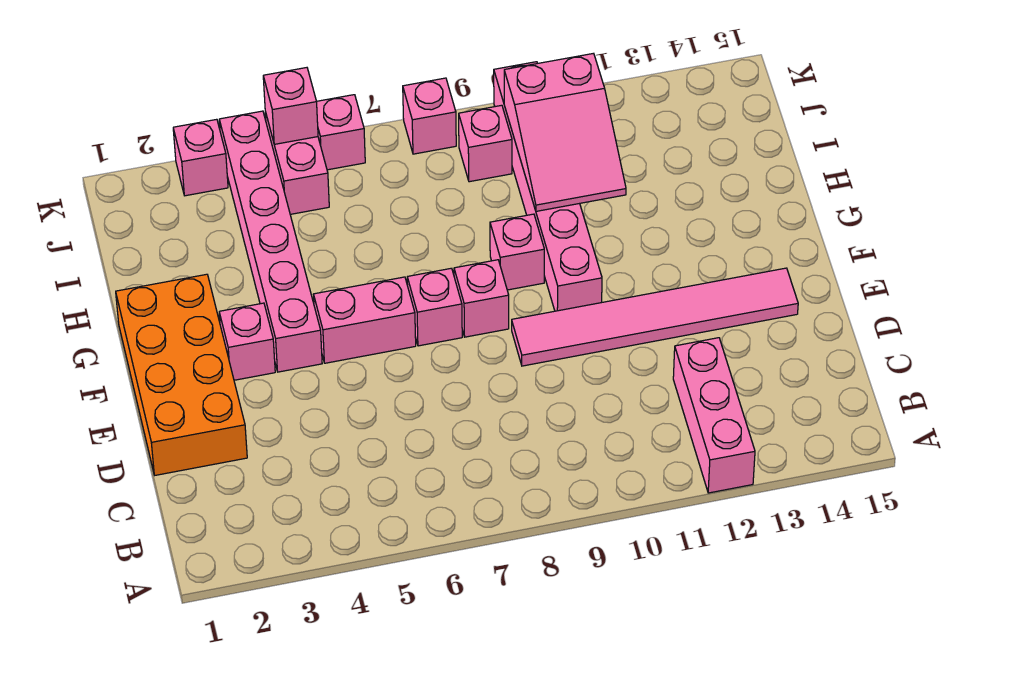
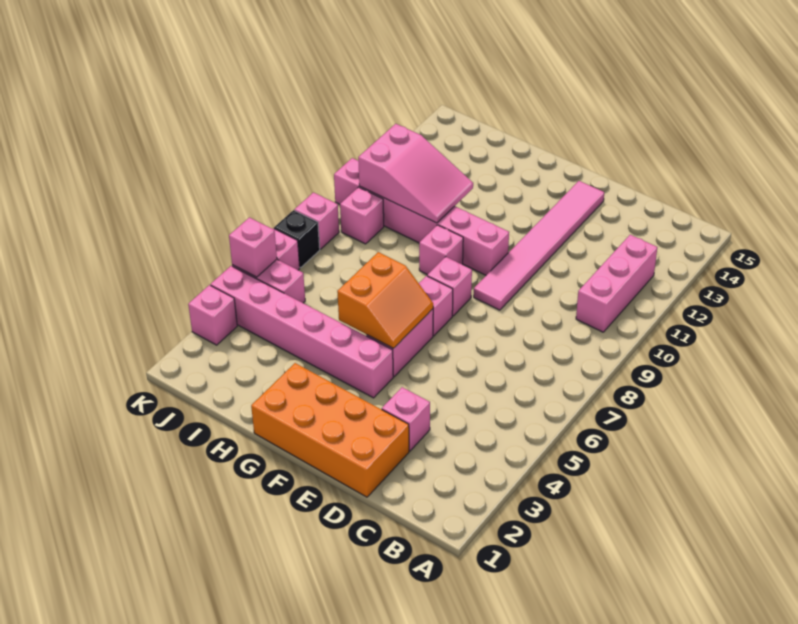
pink brick A12:C12 level 1 -> pink brick B10:B12 level 1
pink brick F3 level 1 -> pink brick D3 level 1
none -> orange slope F5:G6 level 2 top G
none -> black brick K7 level 1

